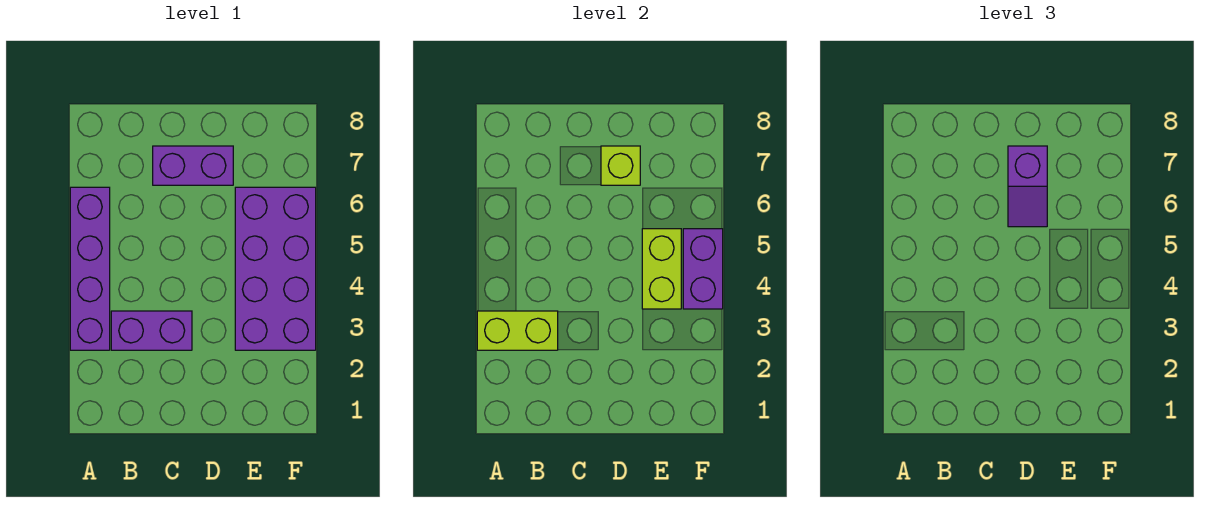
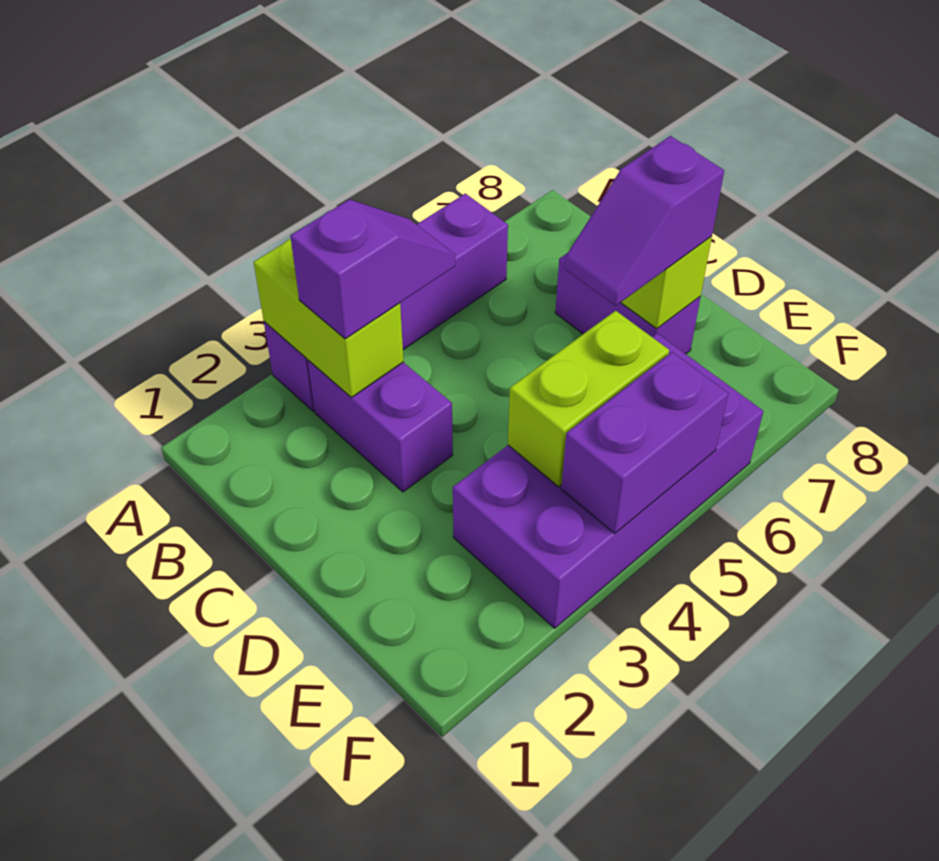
none -> purple slope B3:B4 level 3 top 3

